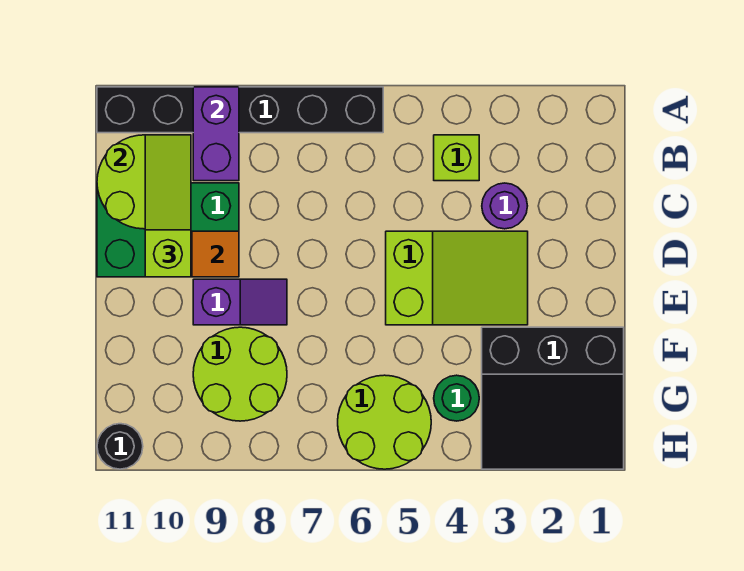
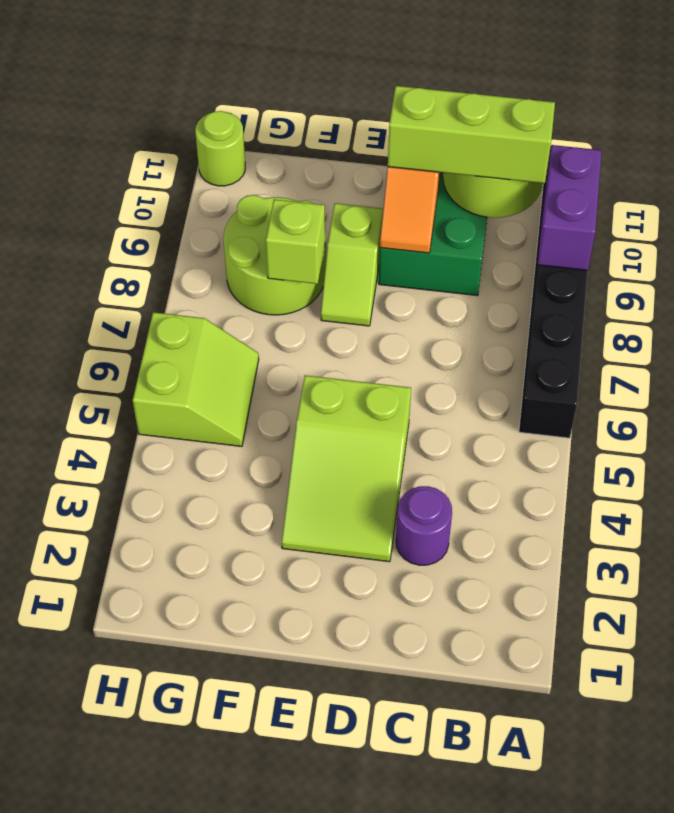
purple brick A9:B9 level 2 -> purple brick A9:A10 level 2
lime brick B4 level 1 -> lime brick F8 level 2
lime slope B10:D10 level 3 top D -> lime brick B10:D10 level 3
purple slope E8:E9 level 1 top 9 -> lime slope E8:E9 level 1 top 9
black slope F1:H3 level 1 top F -> none
green round brick G4 level 1 -> none
lime round brick G5:H6 level 1 -> lime slope G5:H6 level 1 top H
black round brick H11 level 1 -> lime round brick H11 level 1

